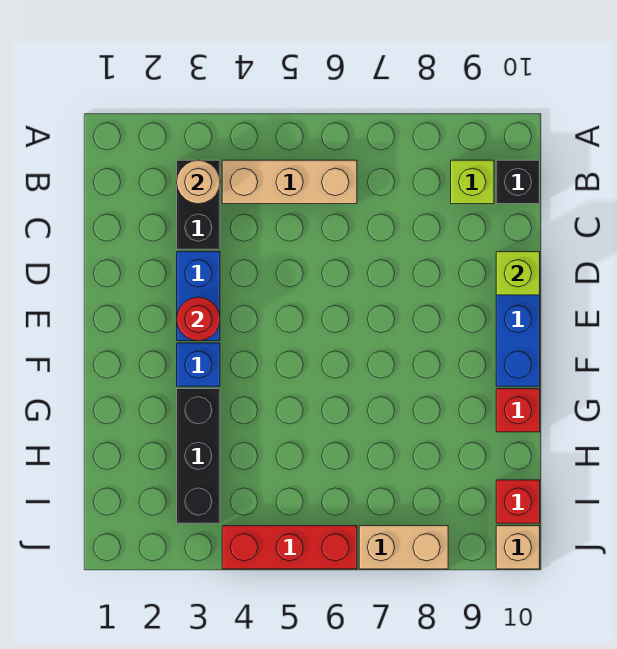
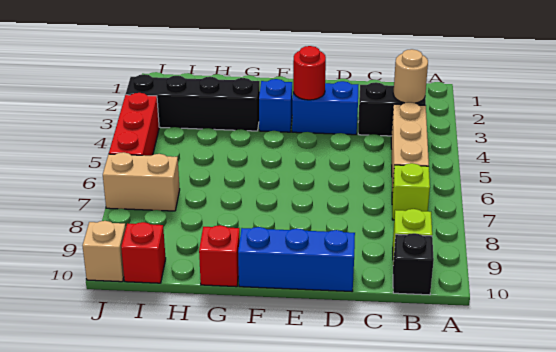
lime brick D10 level 2 -> lime brick B7 level 1
black brick G3:I3 level 1 -> black brick G3:J3 level 1
tan brick J7:J8 level 1 -> tan brick I7:J7 level 1

